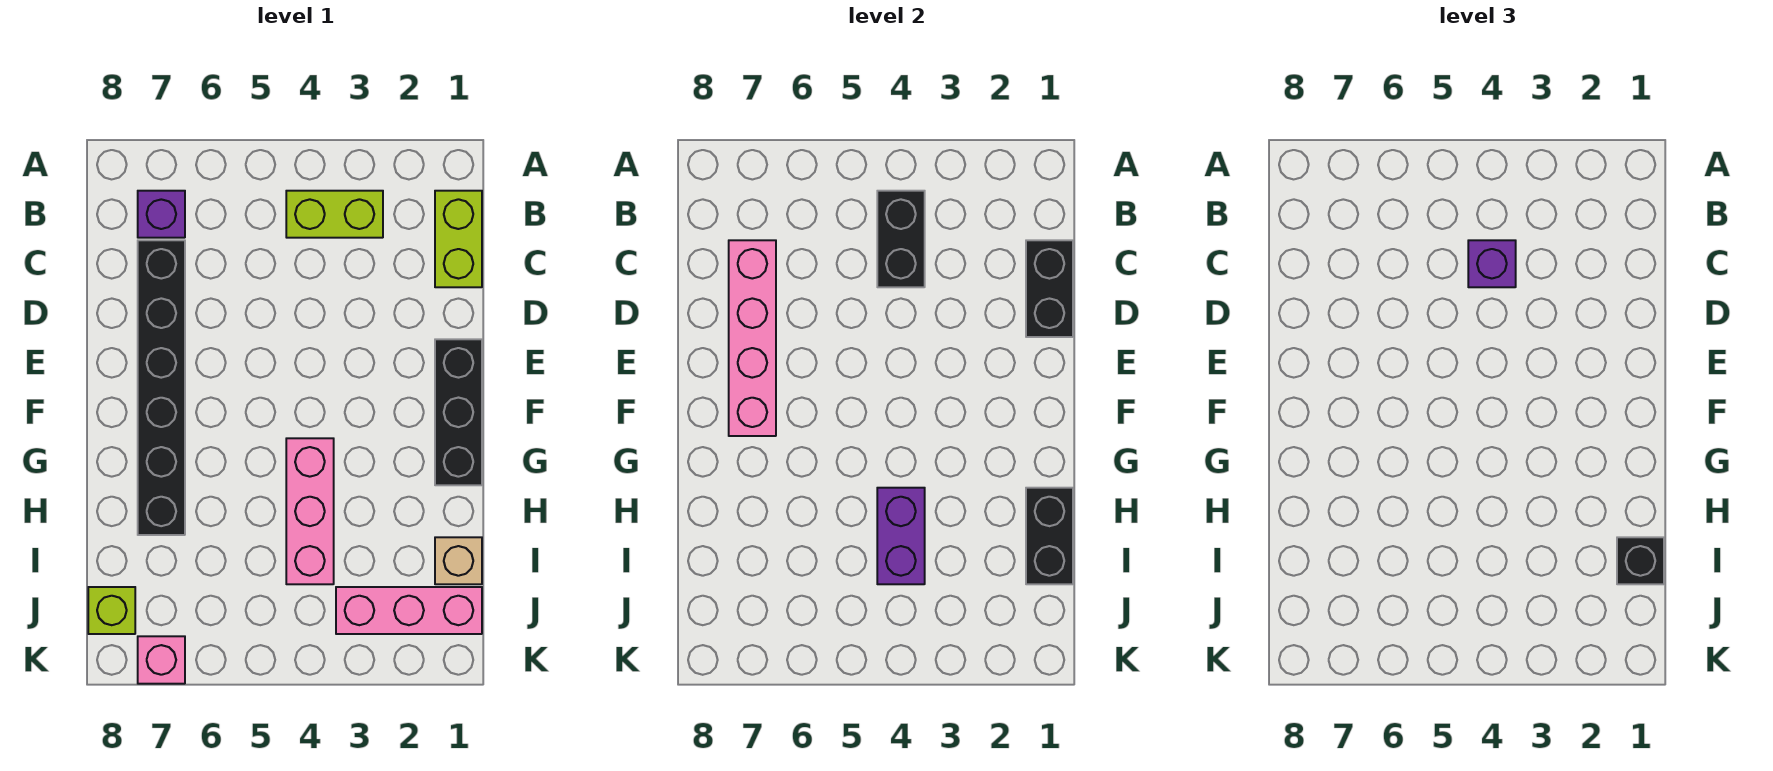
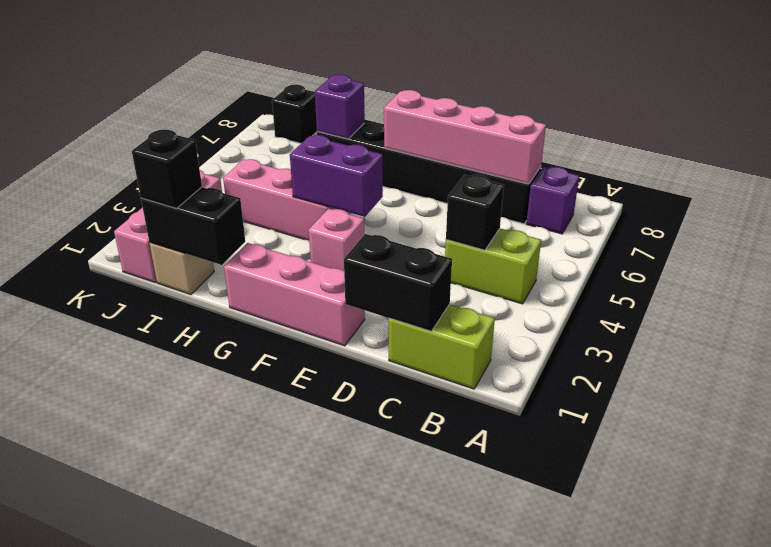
lime brick B3:B4 level 1 -> lime brick B4:C4 level 1
black brick B4:C4 level 2 -> black brick C4 level 2
purple brick C4 level 3 -> purple brick H7 level 2
black brick E1:G1 level 1 -> pink brick E1:G1 level 1
purple brick H4:I4 level 2 -> purple brick F4:G4 level 2
lime brick J8 level 1 -> black brick J8 level 1
pink brick K7 level 1 -> pink brick F3 level 1

